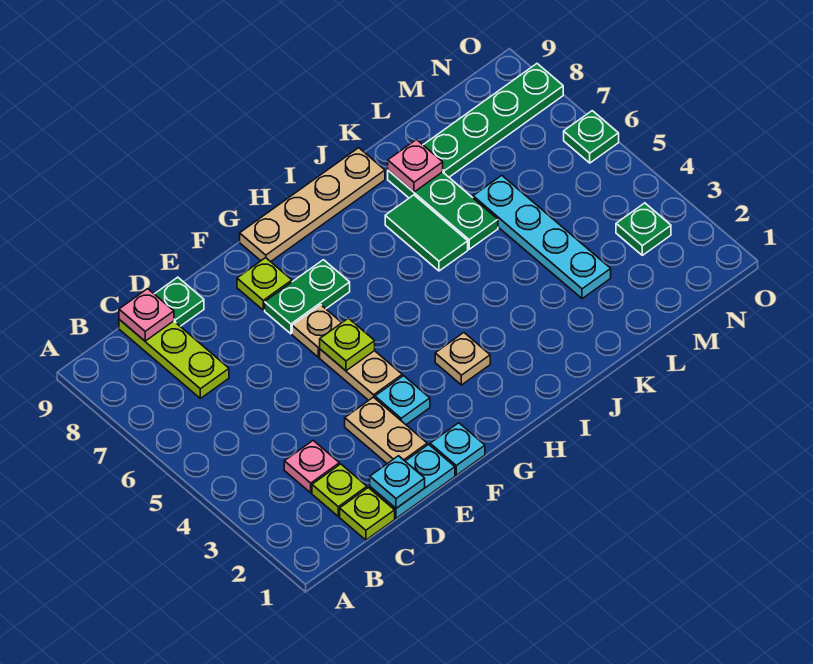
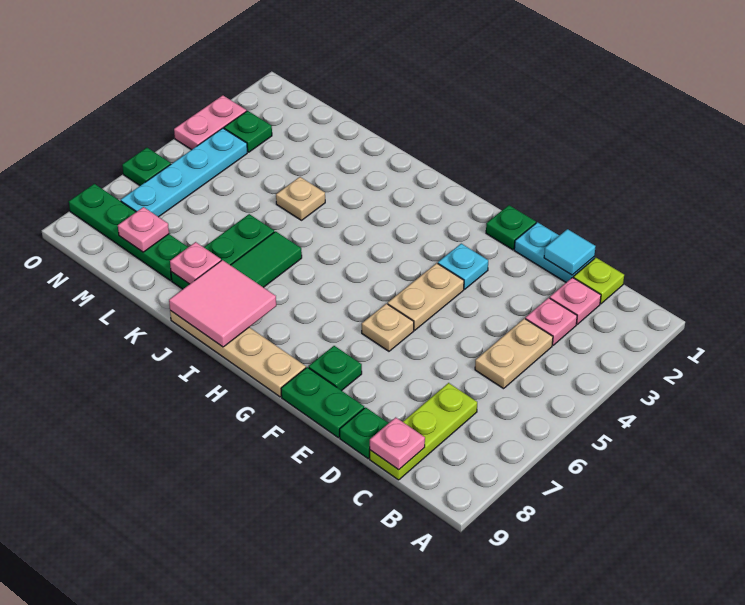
lime plate C2 level 1 -> pink plate C2 level 1
cyan plate D1 level 2 -> cyan tile D1 level 2
tan plate E2:E3 level 1 -> tan plate C4:C5 level 1
cyan plate F1 level 1 -> green plate F1 level 1
lime plate F5 level 2 -> none
green plate F7:G7 level 1 -> green plate E9:F9 level 1
lime plate F8 level 1 -> green plate F8 level 1
tan plate H3 level 1 -> tan plate K4 level 1
none -> pink tile I8:J9 level 2
cyan plate L3:L6 level 1 -> cyan plate N4:N7 level 1
none -> pink plate M8 level 2
none -> pink plate O3:O4 level 1

